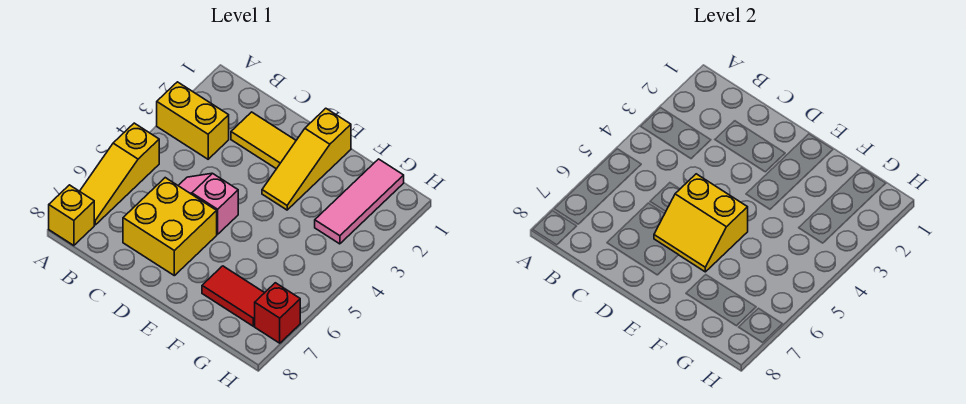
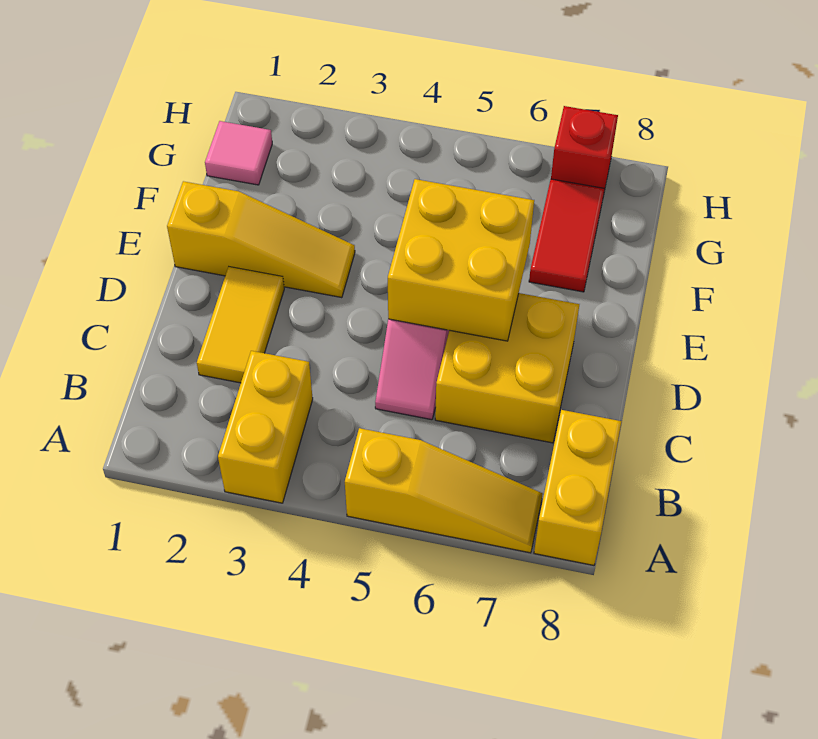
yellow brick A8 level 1 -> yellow brick A8:B8 level 1
yellow slope D5:E6 level 2 top 5 -> yellow brick D5:E6 level 2
pink tile G1:G3 level 1 -> pink tile G1 level 1

